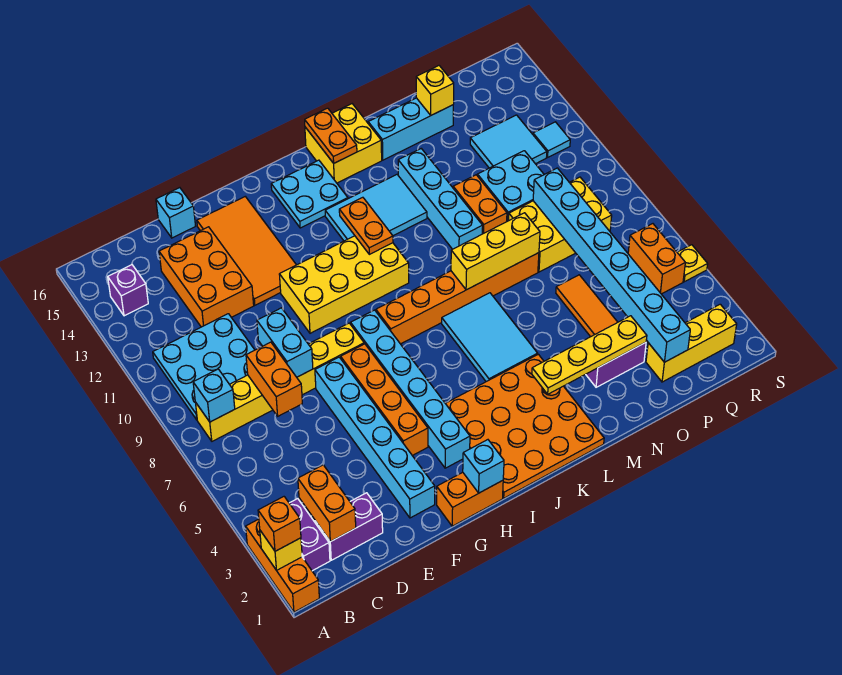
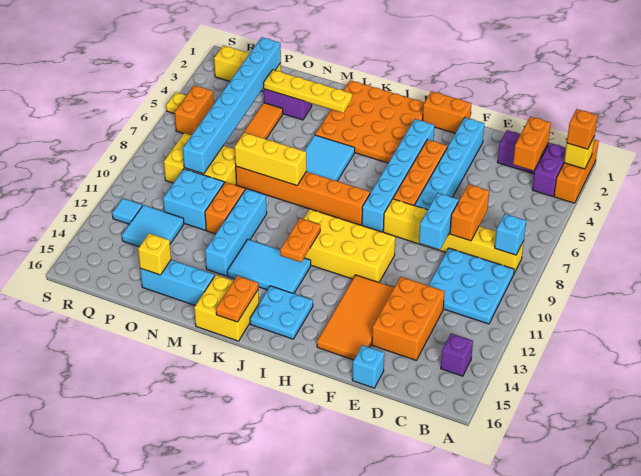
cyan brick H1 level 2 -> none

